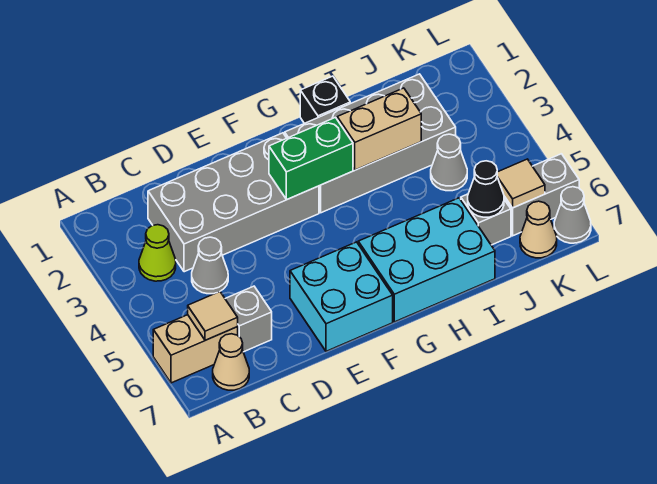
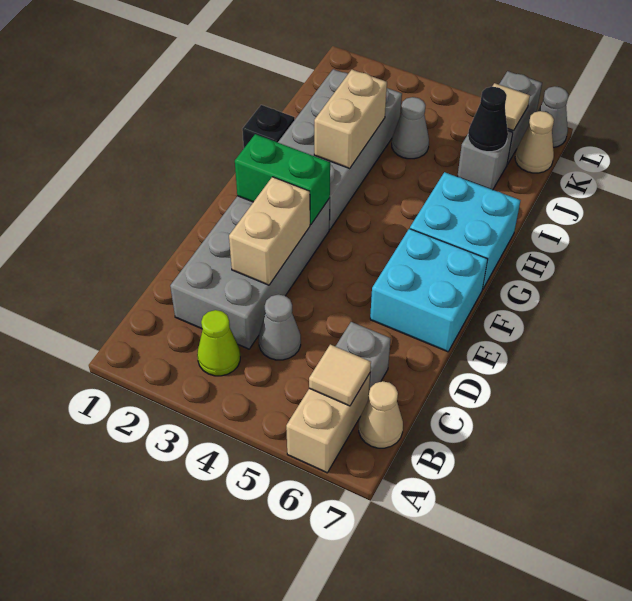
none -> tan brick D3:E3 level 2
green brick F3:G3 level 2 -> green brick F2:F3 level 2
cyan brick G6:I7 level 1 -> cyan brick G6:H7 level 1

